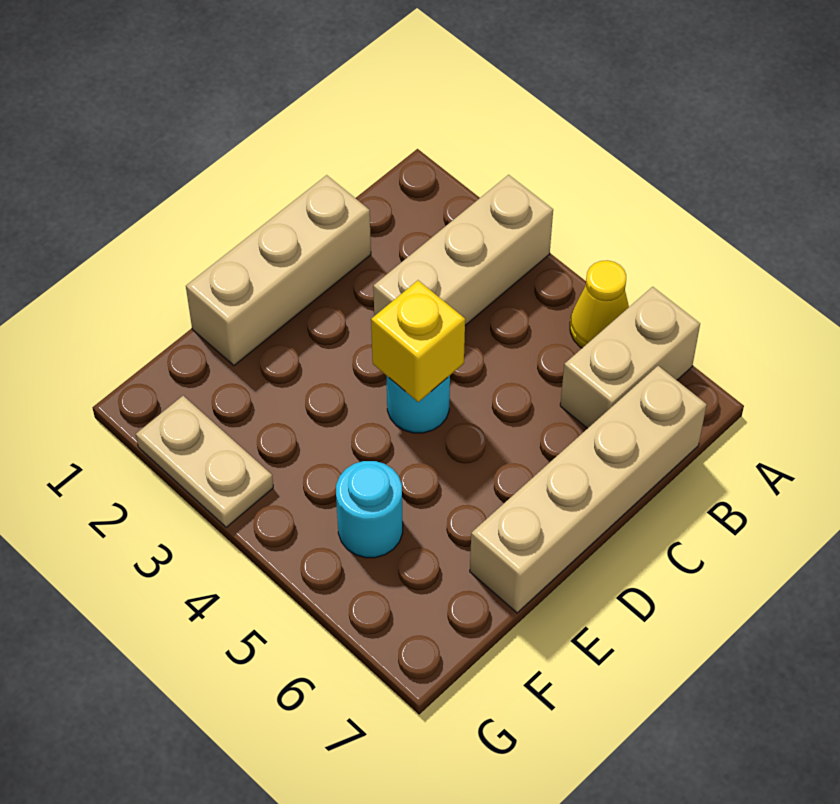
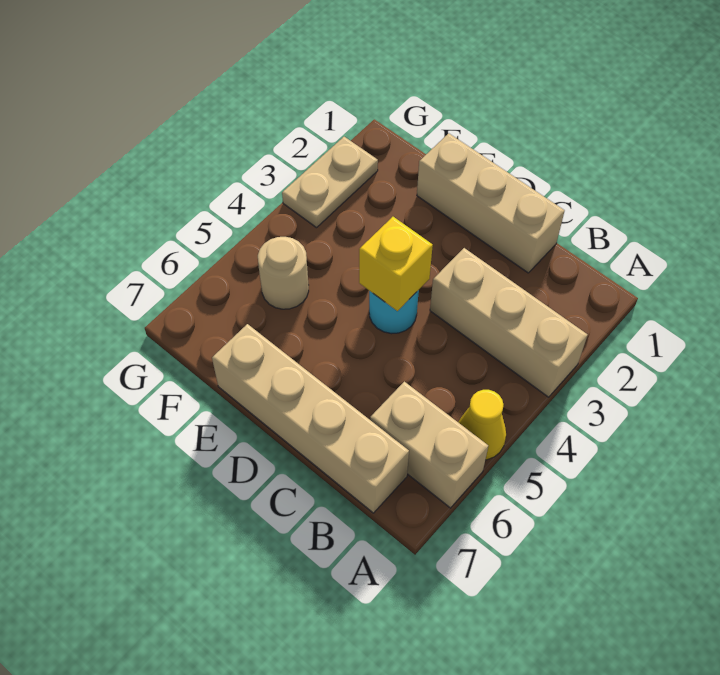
cyan round brick F5 level 1 -> tan round brick F5 level 1

